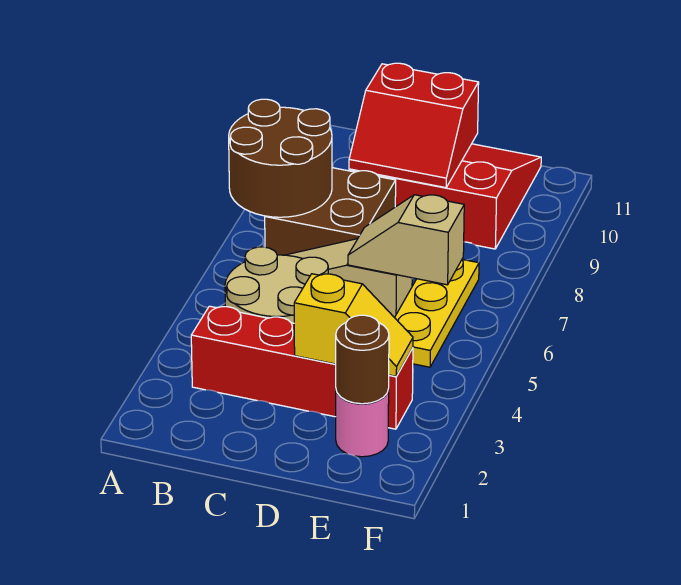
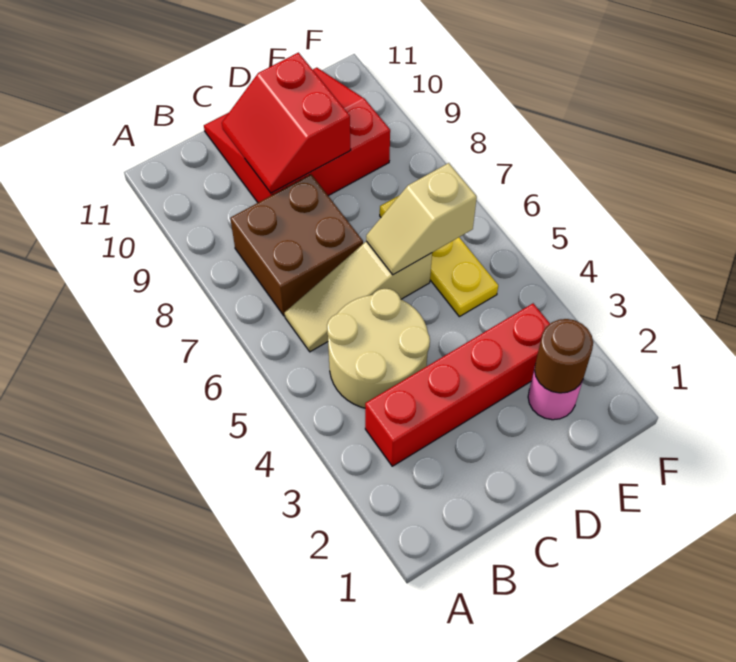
brown round brick A7:B8 level 2 -> none
red slope C9:D10 level 2 top 10 -> red slope C9:D10 level 2 top D
yellow slope D3:E3 level 2 top D -> none

